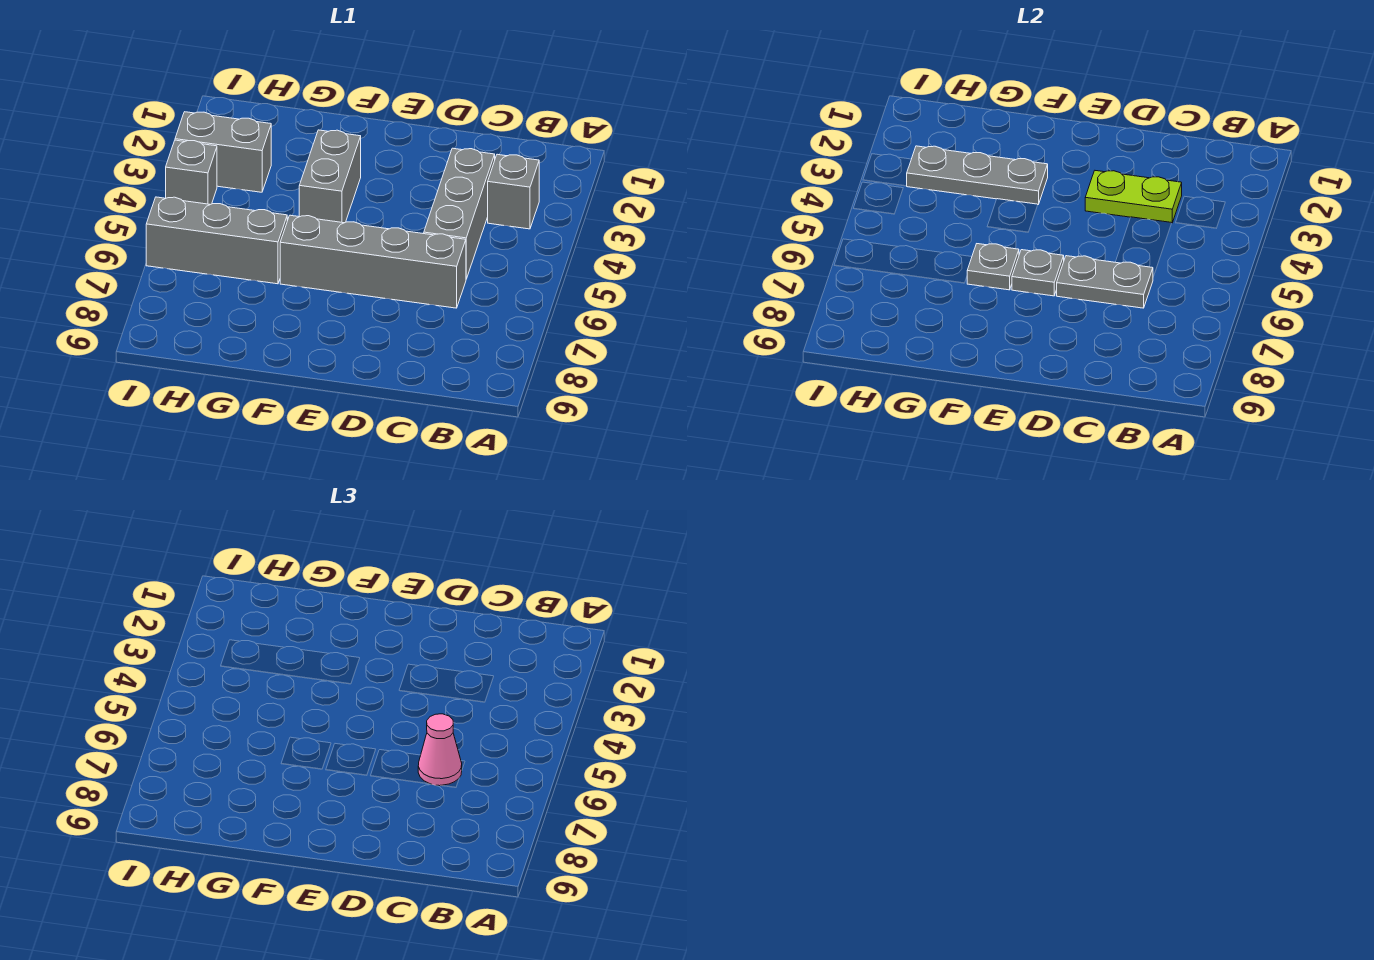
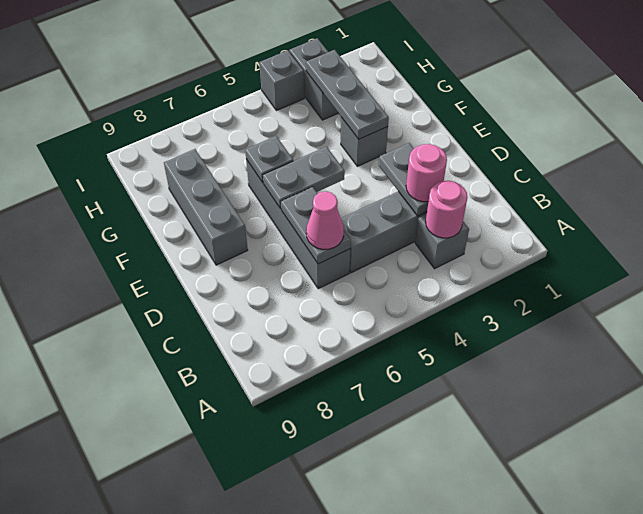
none -> pink round brick B3 level 2
lime plate C3:D3 level 2 -> grey plate C3:D3 level 2
none -> pink round brick C3 level 3
grey plate E6 level 2 -> grey plate E5:E6 level 2
grey brick F3:F4 level 1 -> grey brick F3 level 1
grey brick G6:I6 level 1 -> grey brick E8:G8 level 1

